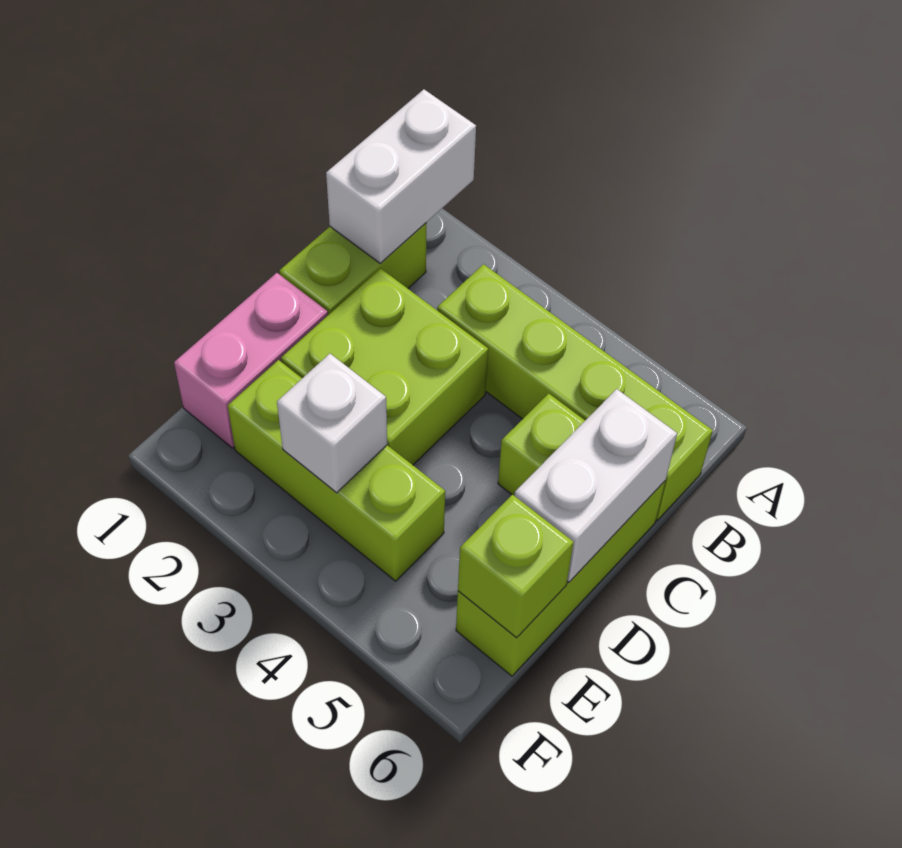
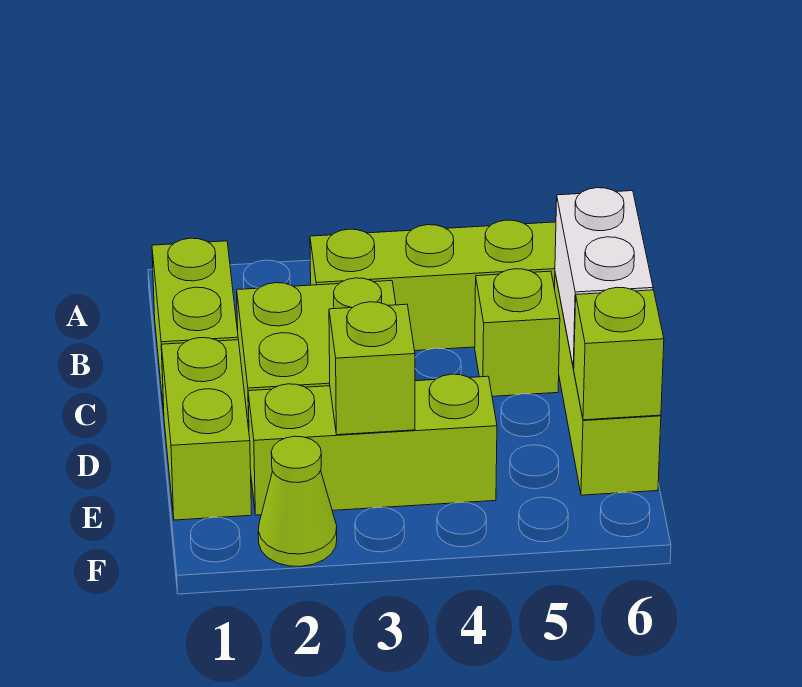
white brick A1:B1 level 2 -> none
pink brick D1:E1 level 1 -> lime brick D1:E1 level 1
white brick E3 level 2 -> lime brick E3 level 2
none -> lime cone F2 level 1

